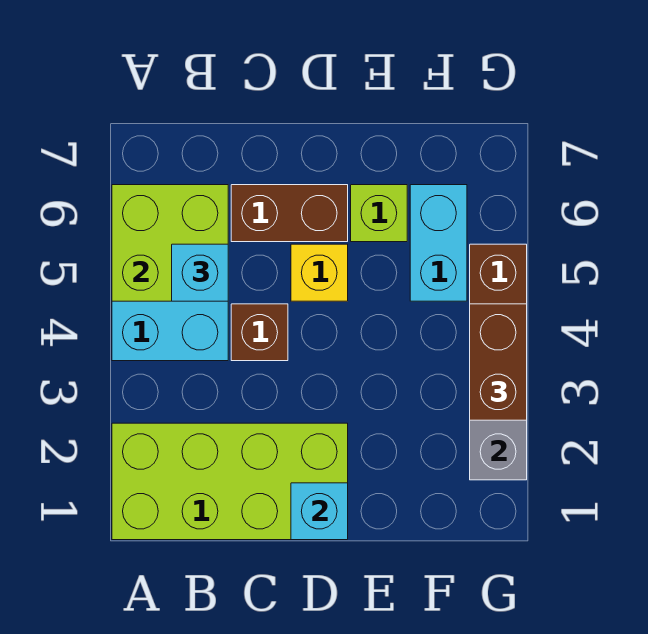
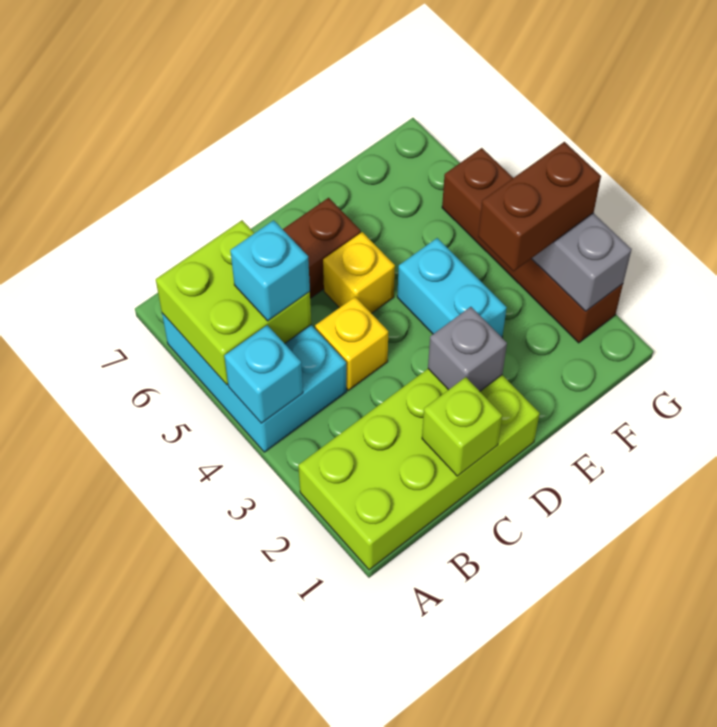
brown brick C4 level 1 -> yellow brick C4 level 1
cyan brick D1 level 2 -> cyan brick A4 level 2
none -> grey brick D2 level 2
lime brick E6 level 1 -> lime brick C1 level 2
cyan brick F5:F6 level 1 -> cyan brick E3:E4 level 1
brown brick G3:G4 level 3 -> brown brick F3:G3 level 3

